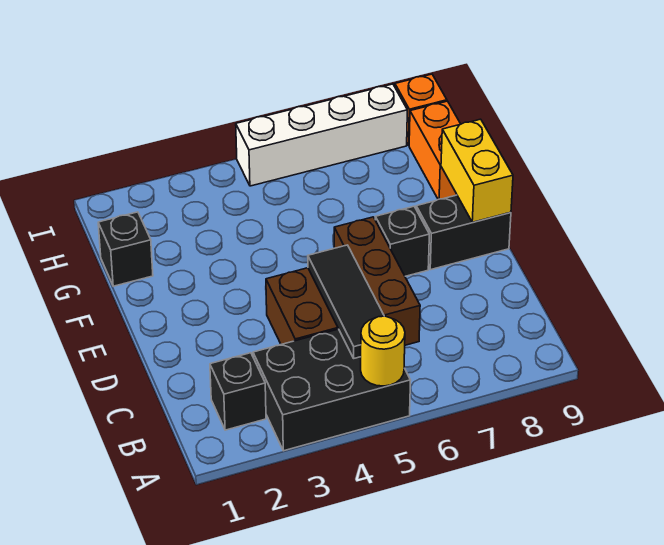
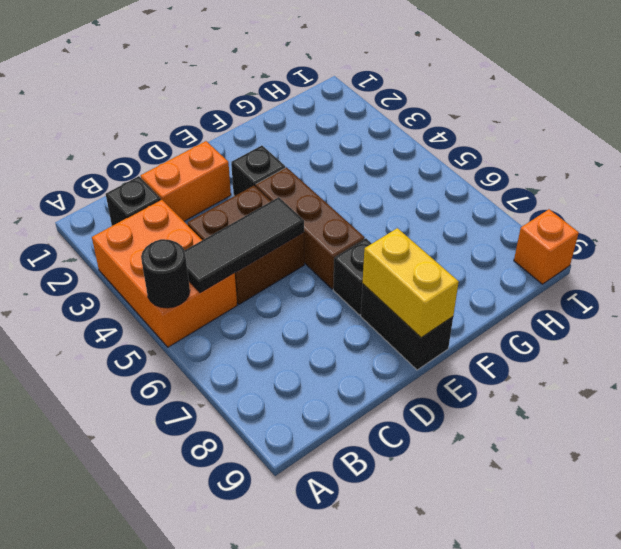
black brick A3:B5 level 1 -> orange brick A3:B5 level 1
yellow round brick A5 level 2 -> black round brick A5 level 2
brown brick C6:E6 level 1 -> brown brick E4:E6 level 1
yellow brick E9:F9 level 2 -> yellow brick E8:E9 level 2
black brick G1 level 1 -> black brick E3 level 1
orange brick G9:H9 level 1 -> orange brick C2:D2 level 1
white brick I5:I8 level 1 -> none

